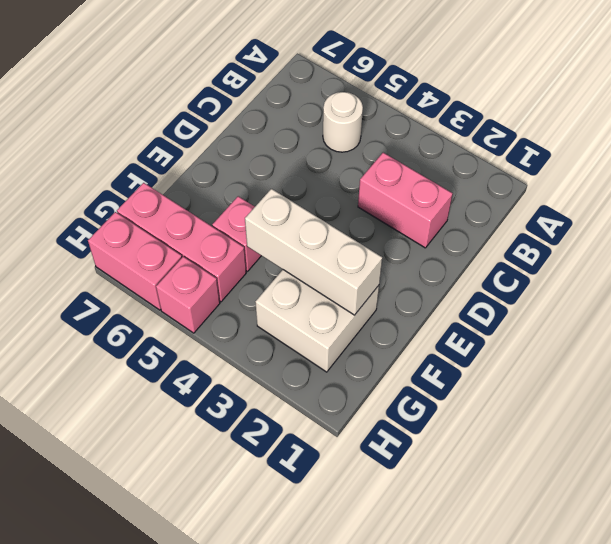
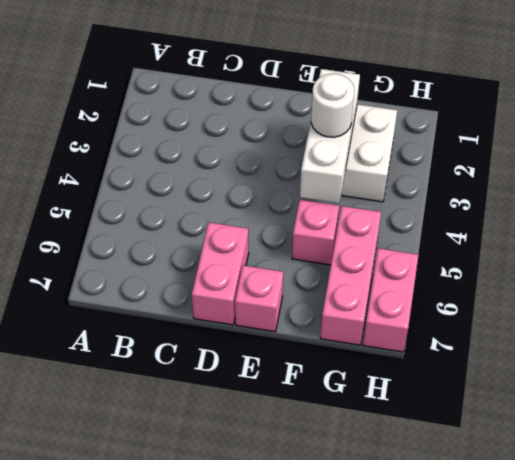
white round brick B5 level 1 -> white round brick F3 level 3
pink brick C2:C3 level 1 -> pink brick D6:D7 level 1
pink brick H5 level 1 -> pink brick E7 level 1

